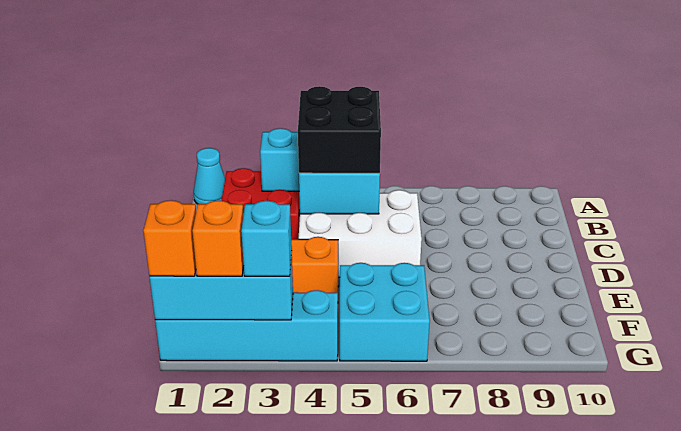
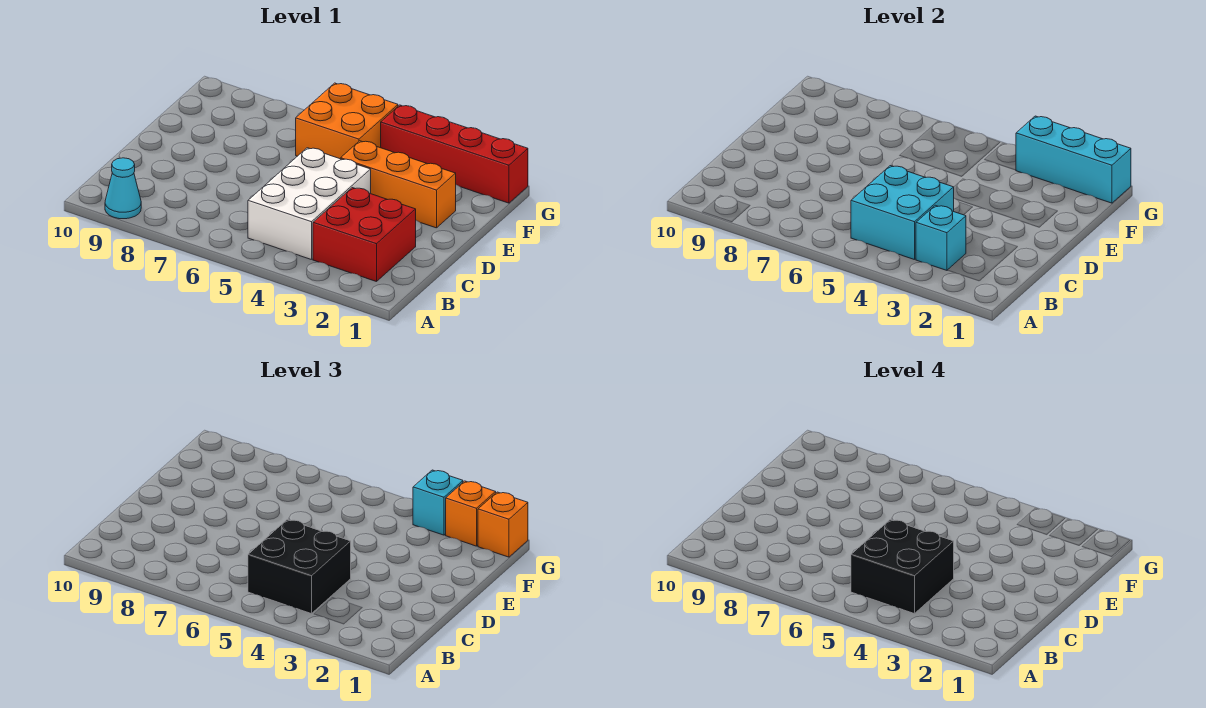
cyan cone A1 level 1 -> cyan cone A9 level 1
none -> black brick B4:C5 level 4
white brick C4:D6 level 1 -> white brick B4:D5 level 1
cyan brick F5:G6 level 1 -> orange brick F5:G6 level 1
cyan brick G1:G4 level 1 -> red brick G1:G4 level 1

